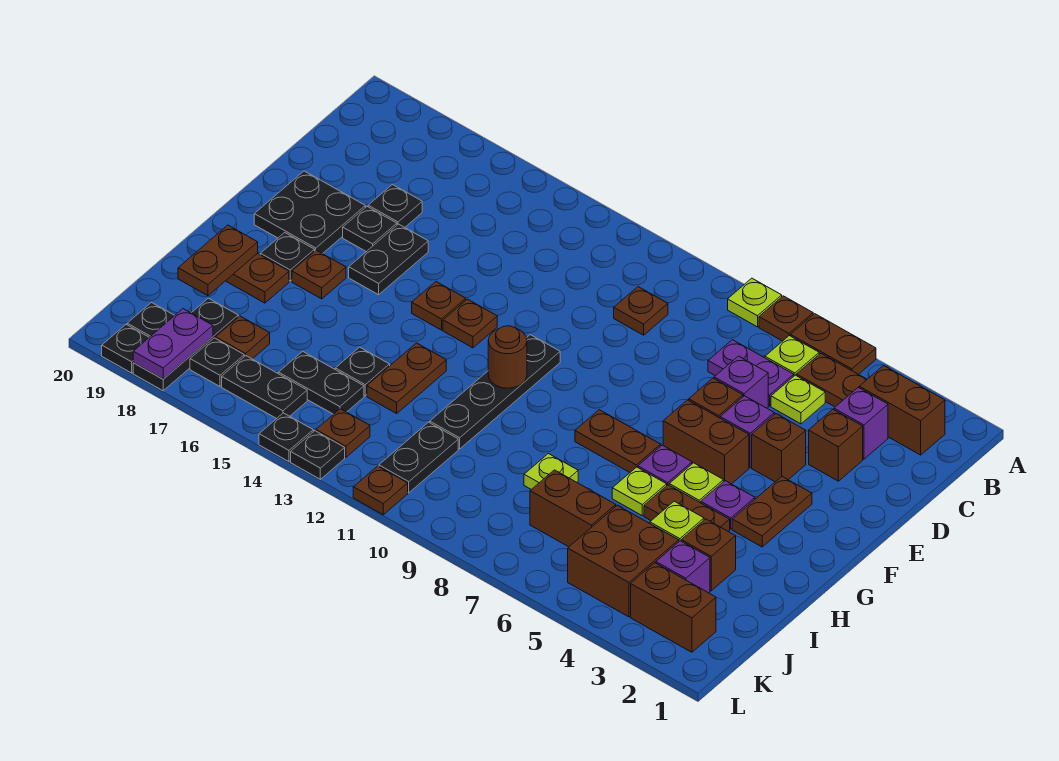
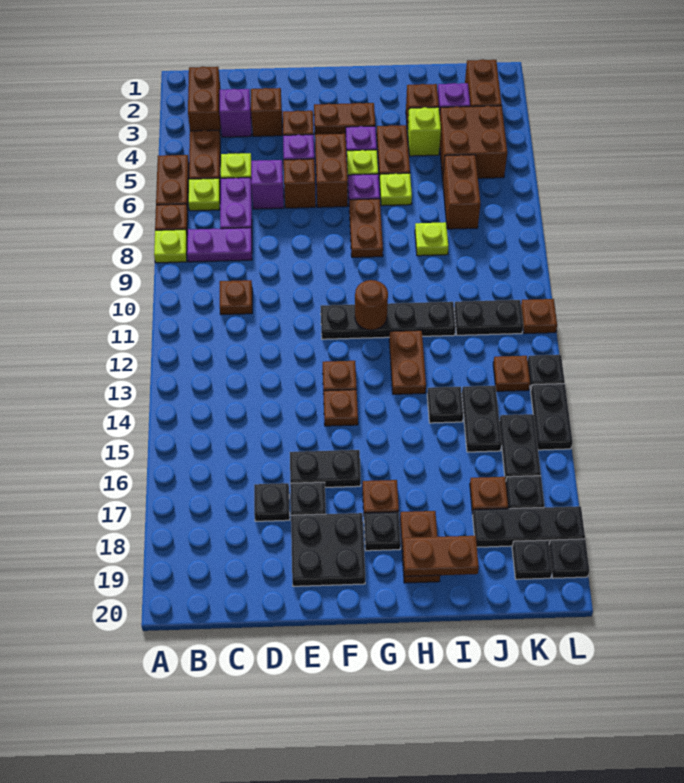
brown plate H13:I13 level 1 -> brown plate H12:H13 level 1
purple plate K18:L18 level 2 -> purple plate B8:C8 level 1
black plate L14 level 1 -> black plate L14:L15 level 1

